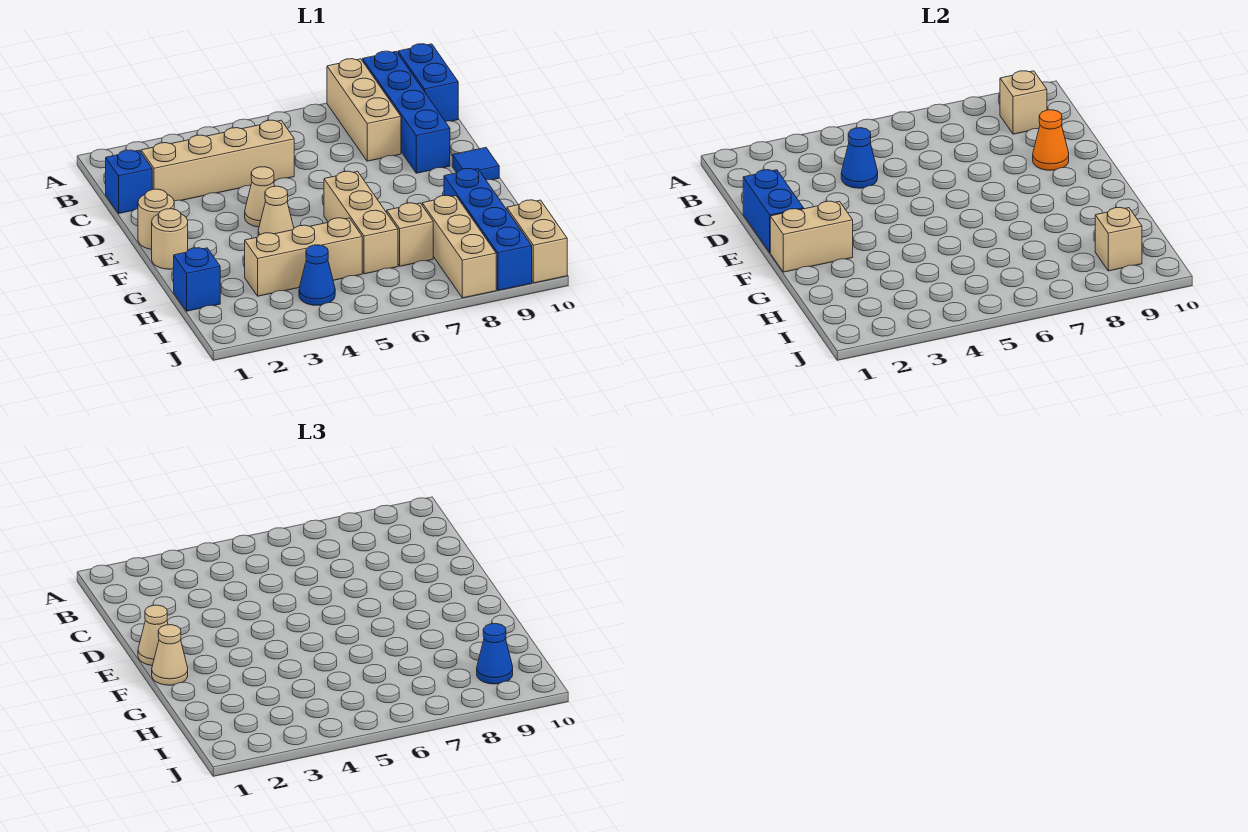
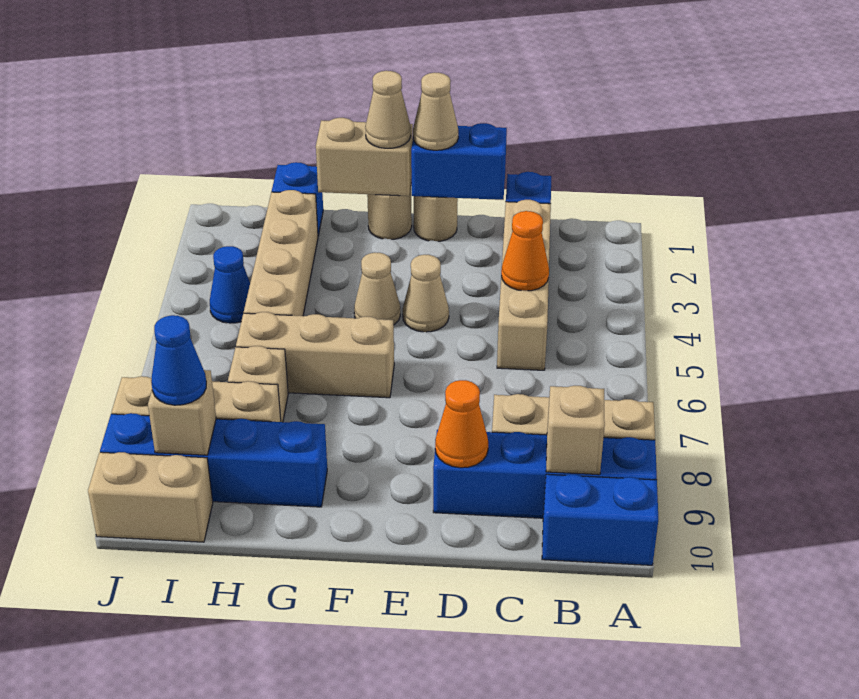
blue cone C4 level 2 -> orange cone C4 level 2
blue tile E10 level 1 -> none
tan brick F1:F2 level 2 -> tan brick F1:G1 level 2
tan brick H3:H5 level 1 -> tan brick H2:H5 level 1

